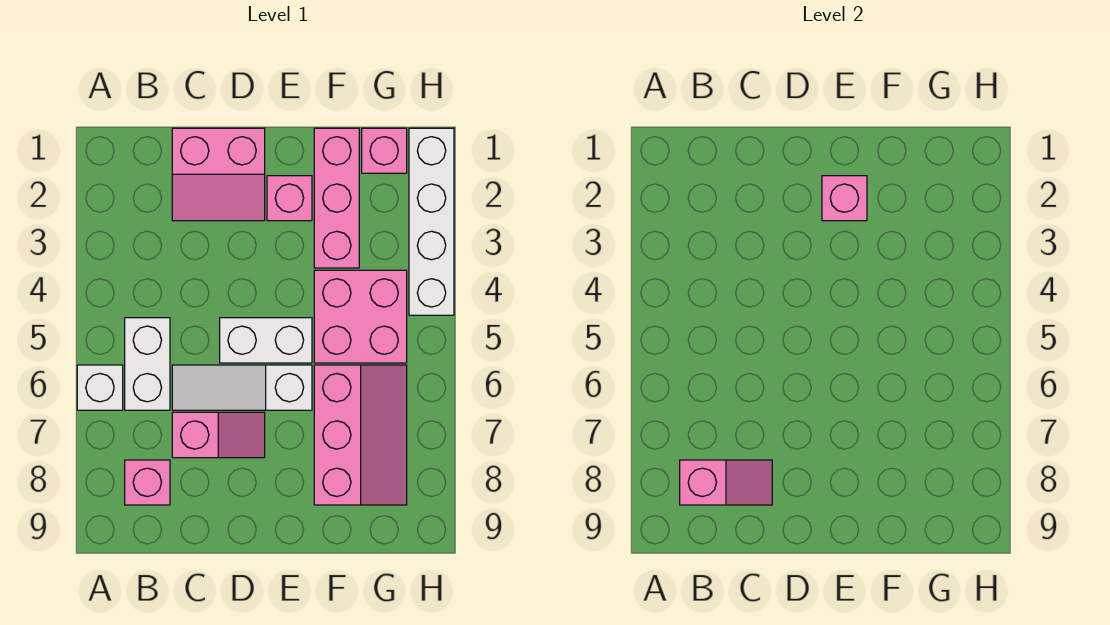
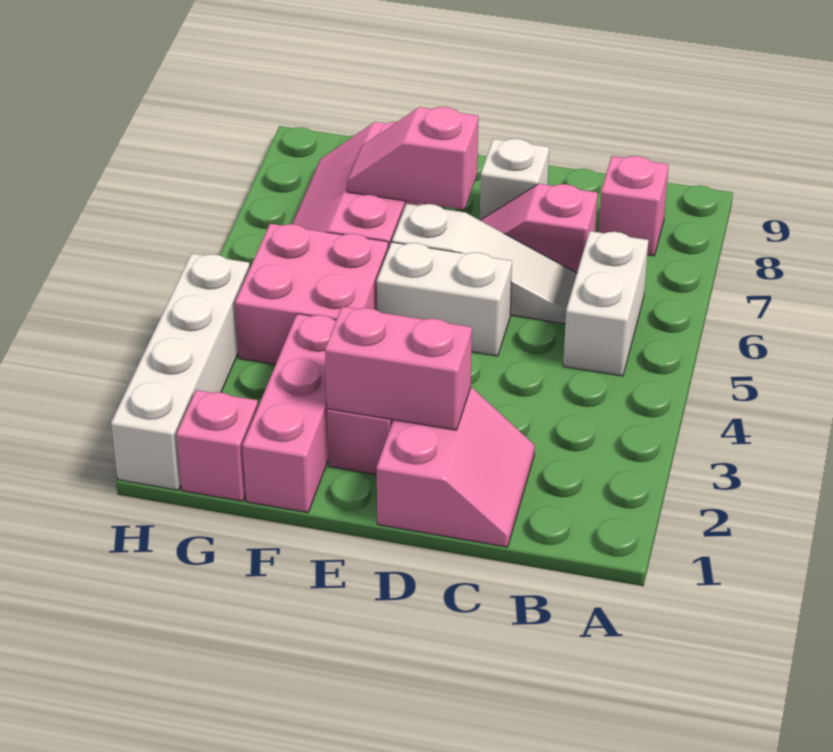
white brick A6 level 1 -> white brick D8 level 1
pink slope B8:C8 level 2 top B -> pink slope E7:F7 level 2 top E
pink slope C1:D2 level 1 top 1 -> pink slope C1:D2 level 1 top D
pink brick E2 level 2 -> pink brick D2:E2 level 2

